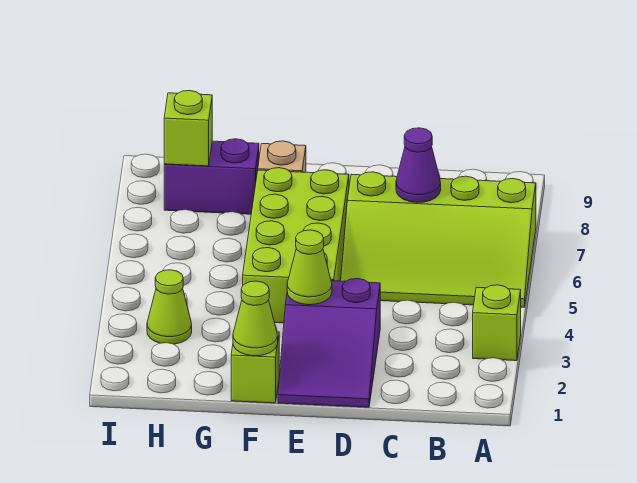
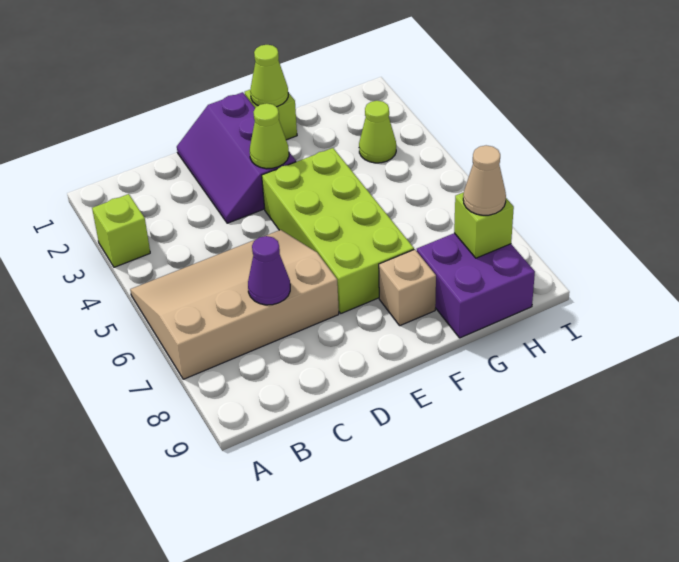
lime slope A5:D7 level 1 top 7 -> tan slope A5:D7 level 1 top 7
purple slope D1:E3 level 1 top 3 -> purple slope D1:E3 level 1 top E
purple brick G8:H8 level 1 -> purple brick G8:H9 level 1
none -> tan cone H8 level 3

